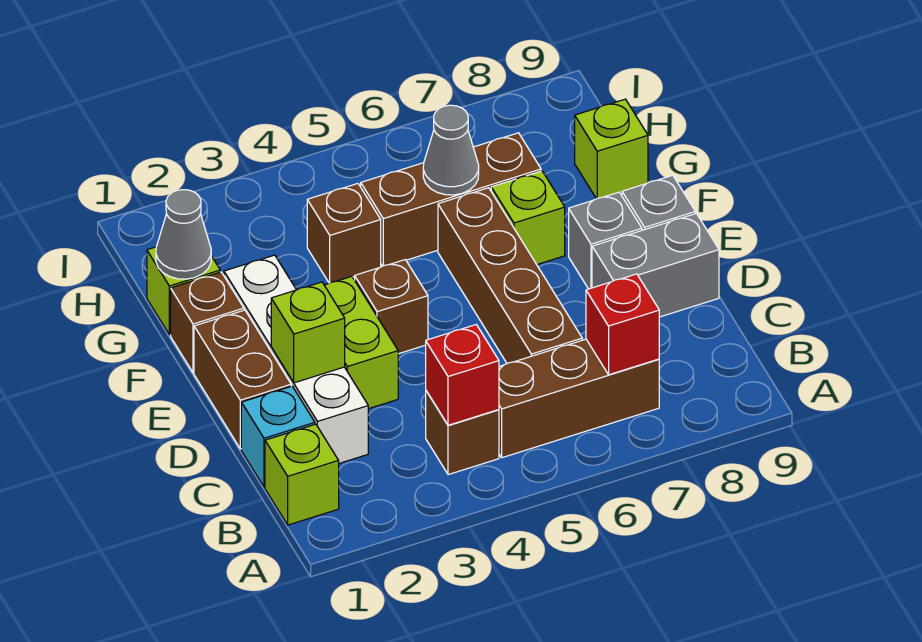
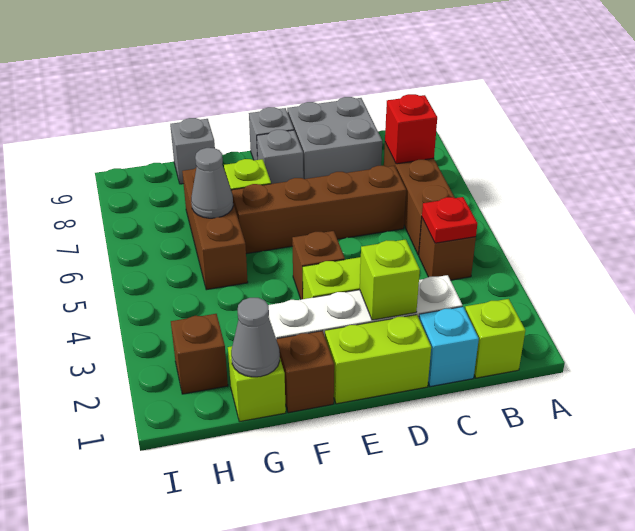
red brick B4 level 2 -> red plate B4 level 2
brown brick D1:E1 level 1 -> lime brick D1:E1 level 1
grey brick D8:D9 level 1 -> grey brick C8:D9 level 1
brown brick G4 level 1 -> brown brick H2 level 1
lime brick G9 level 1 -> grey brick G9 level 1

